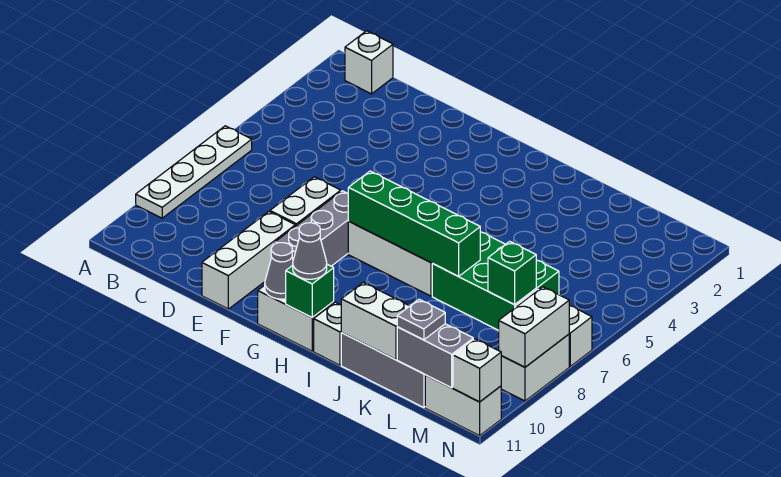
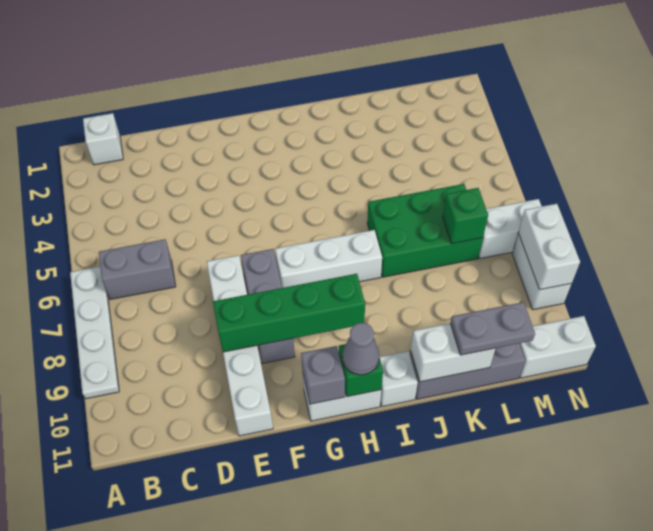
green brick G7:J7 level 2 -> green brick E9:H9 level 2
grey cone G11 level 2 -> grey brick G11 level 2
grey brick L11:M11 level 2 -> grey brick B6:C6 level 1
grey plate L11 level 3 -> grey plate K11:L11 level 3
white brick N11 level 2 -> none

